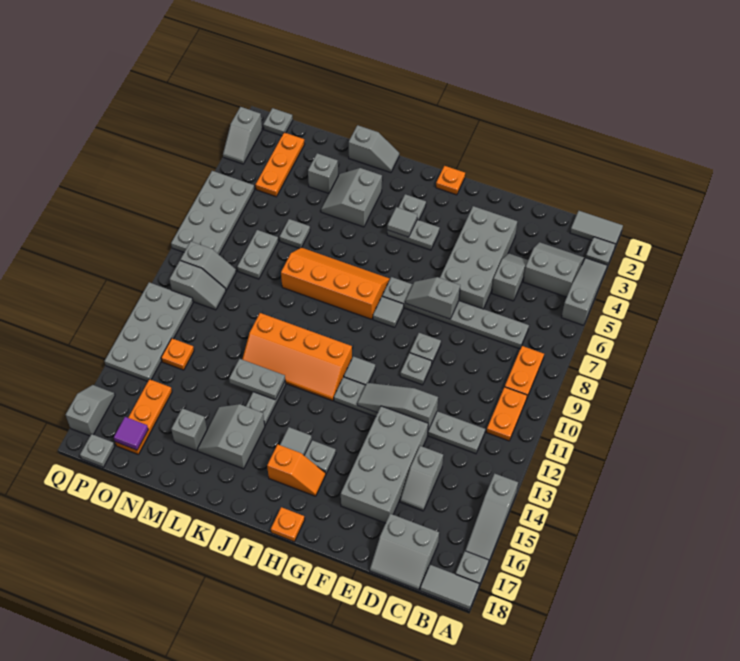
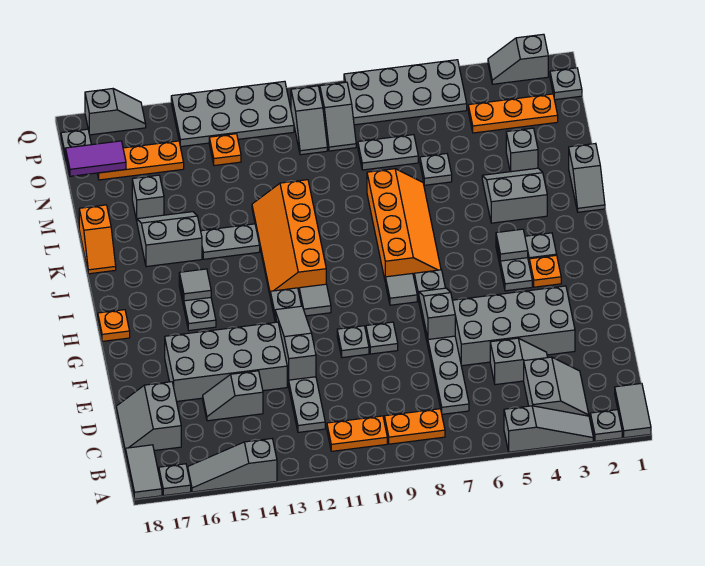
orange plate H1 level 1 -> orange plate H3 level 1
orange slope H16:I16 level 1 top I -> orange slope K18:L18 level 1 top L
grey plate K13:L13 level 2 -> none
purple tile O17 level 2 -> purple tile O17:O18 level 2

